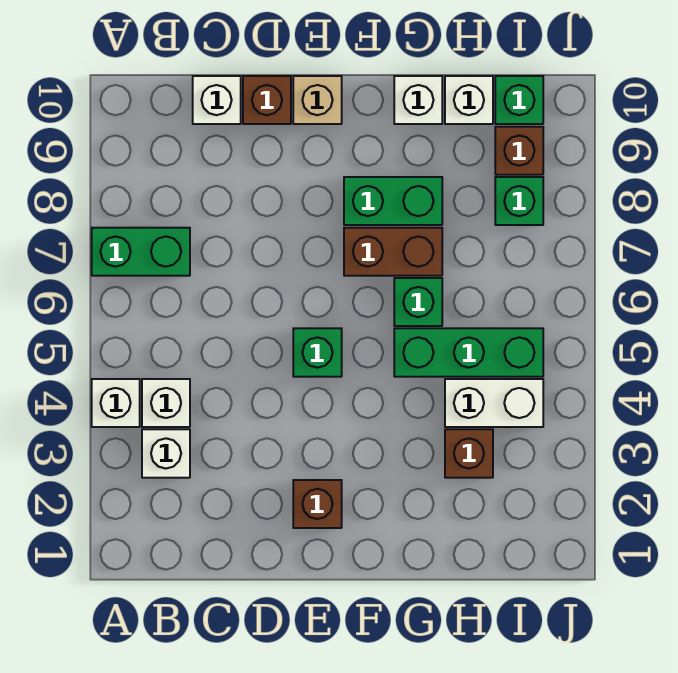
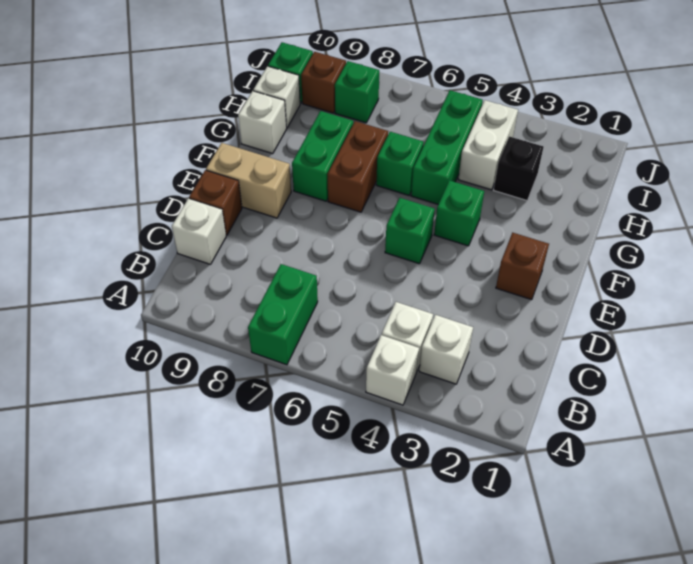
tan brick E10 level 1 -> tan brick E9:E10 level 1
none -> green brick F4 level 1
brown brick H3 level 1 -> black brick H3 level 1

